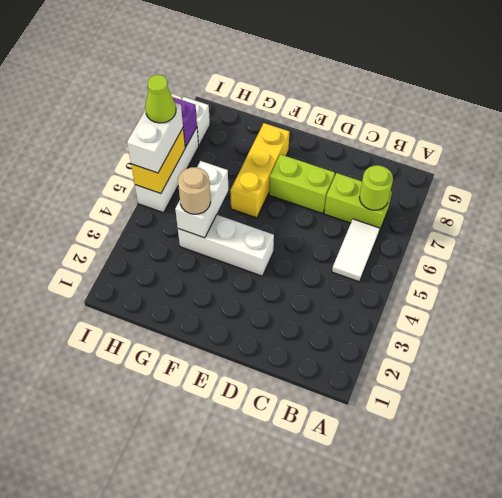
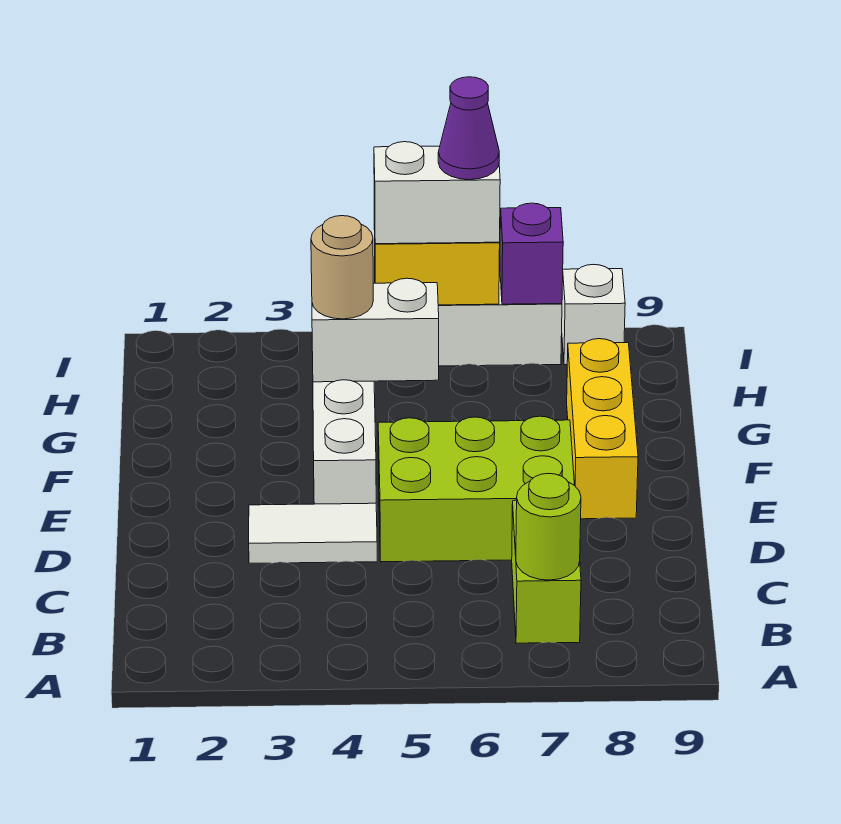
white tile B5:B6 level 1 -> white tile D3:D4 level 1
lime brick D7:E7 level 1 -> lime brick D5:E7 level 1
yellow brick F6:F8 level 1 -> yellow brick E8:G8 level 1
lime cone I6 level 4 -> purple cone I6 level 4

